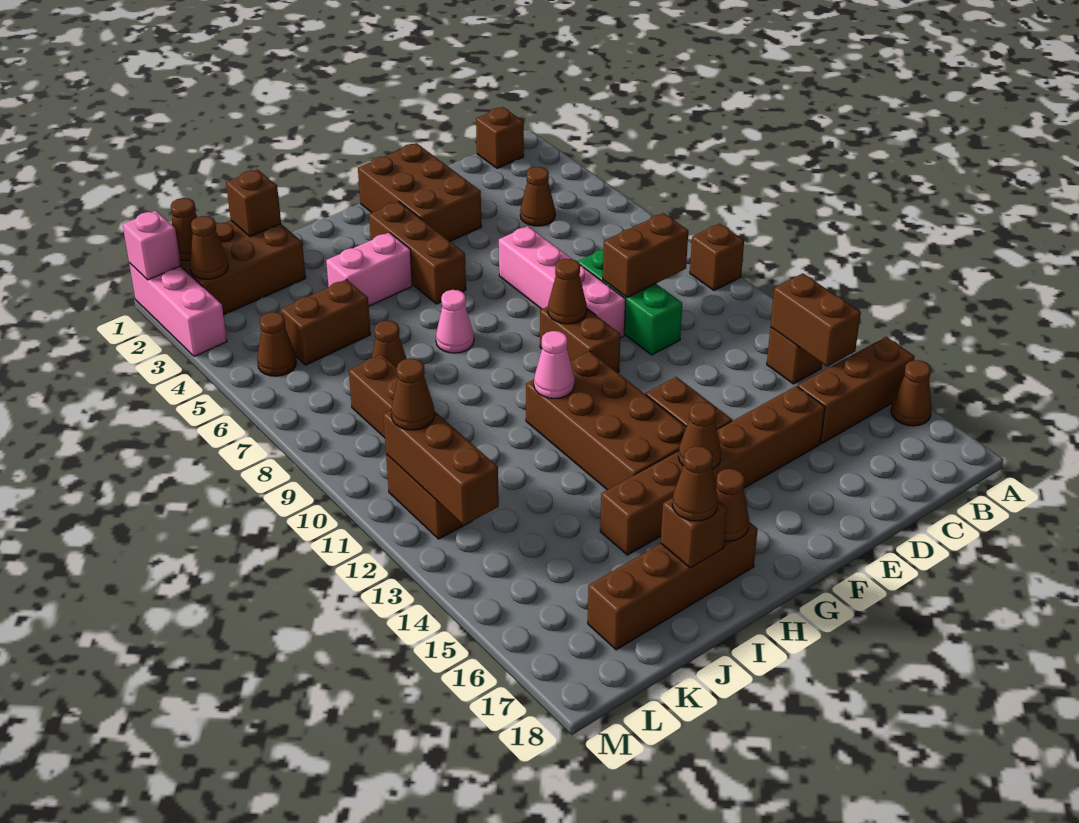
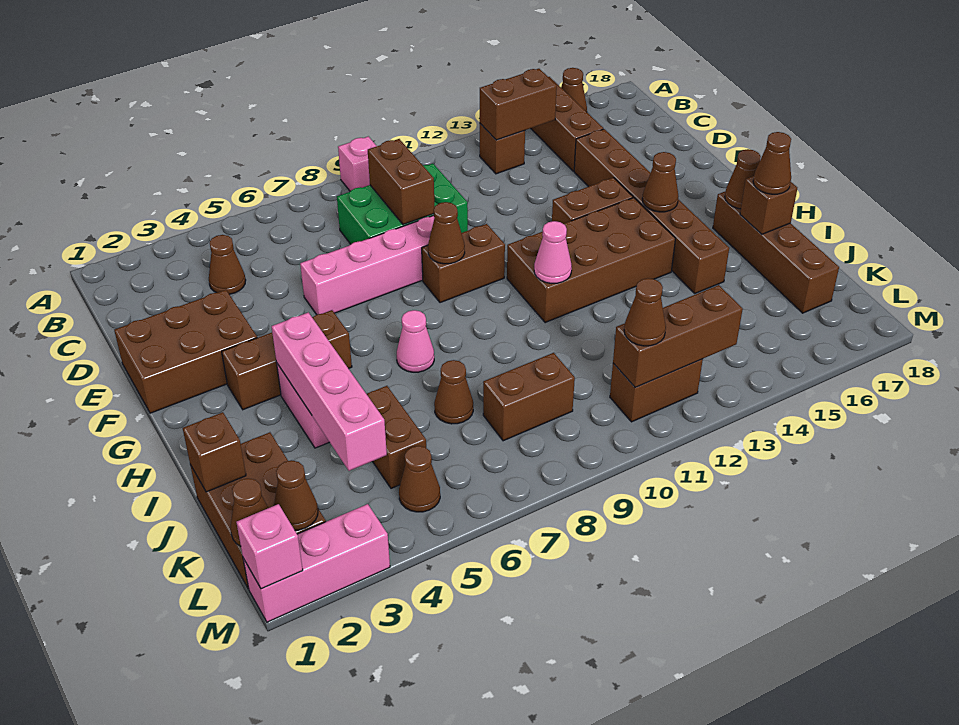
brown brick A9 level 1 -> pink brick A9 level 1
brown brick B1 level 1 -> none
green brick D8:D10 level 1 -> green brick C8:D10 level 1
none -> pink brick H4:K4 level 2

